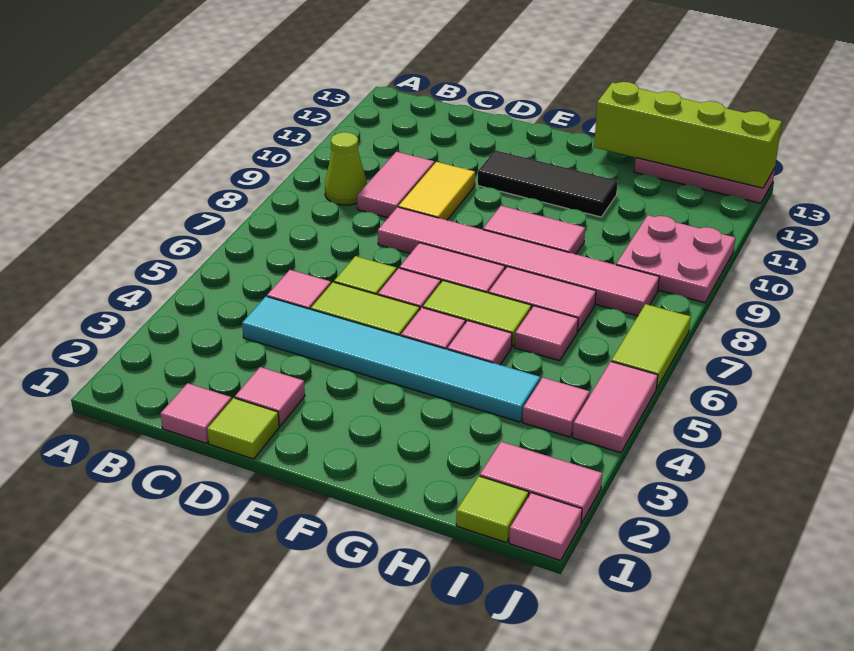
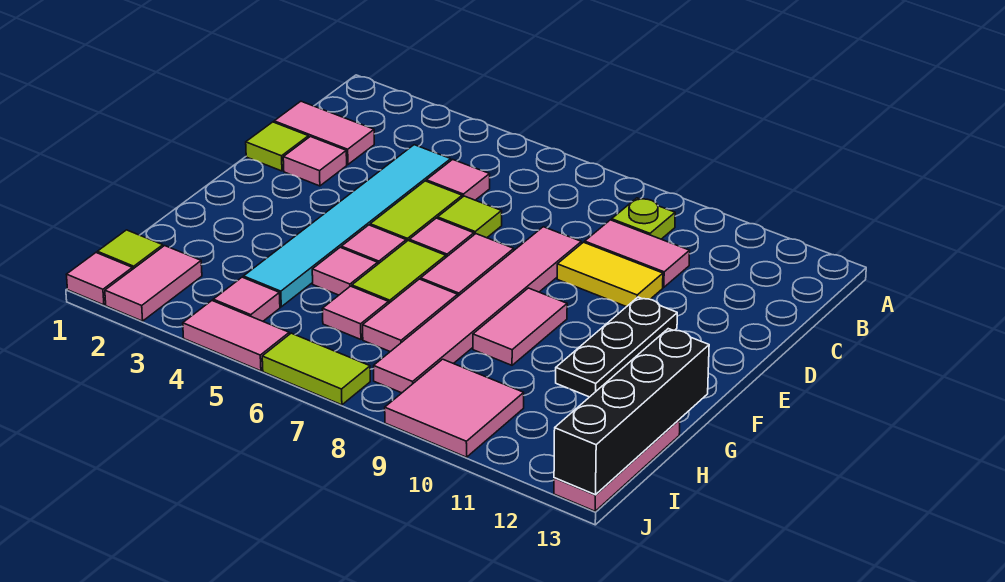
lime cone B9 level 1 -> lime plate B9 level 1
pink tile C1 level 1 -> pink tile C1:C2 level 1
black tile E11:G11 level 1 -> black plate E11:G11 level 1
lime brick G13:J13 level 2 -> black brick G13:J13 level 2
pink plate I9:J10 level 1 -> pink tile I9:J10 level 1

